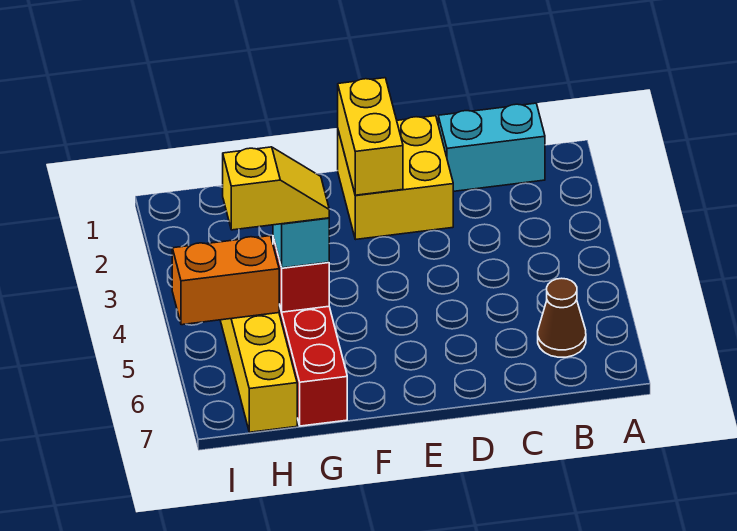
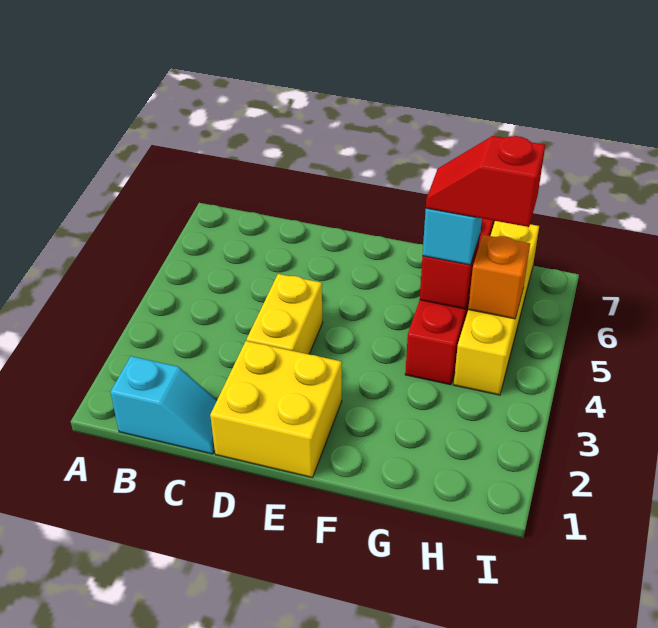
cyan brick B1:C1 level 1 -> cyan slope B1:C1 level 1 top B
brown cone B6 level 1 -> none
yellow brick E1:E2 level 2 -> yellow brick D3:D4 level 1
yellow slope G5:H5 level 4 top H -> red slope G5:H5 level 4 top H
orange brick H5:I5 level 2 -> orange brick H5 level 2

